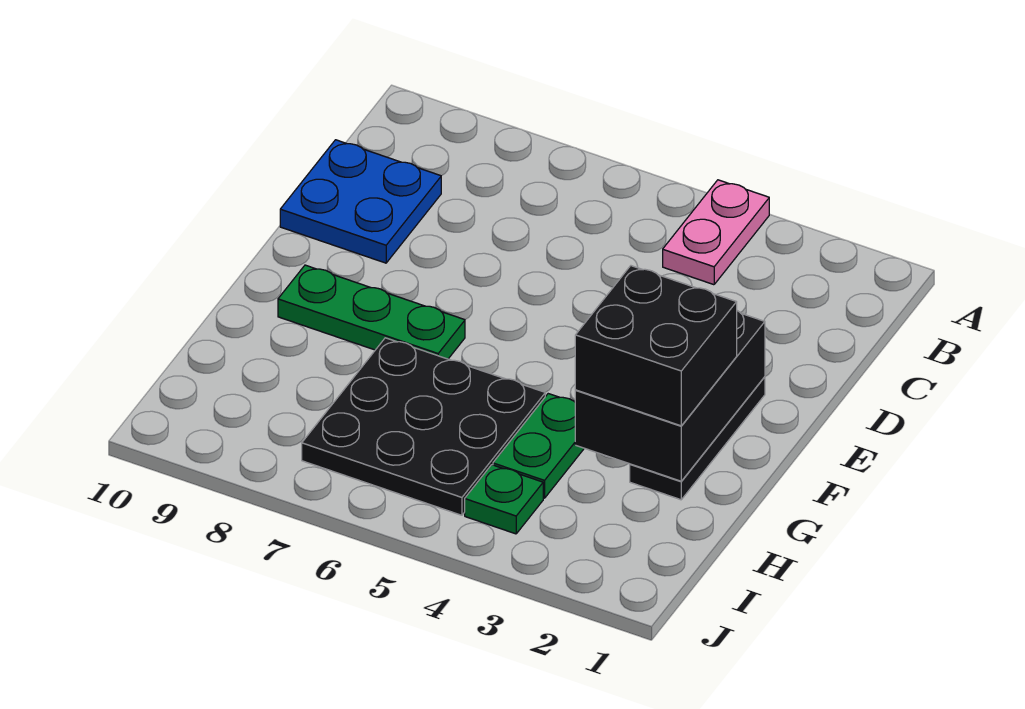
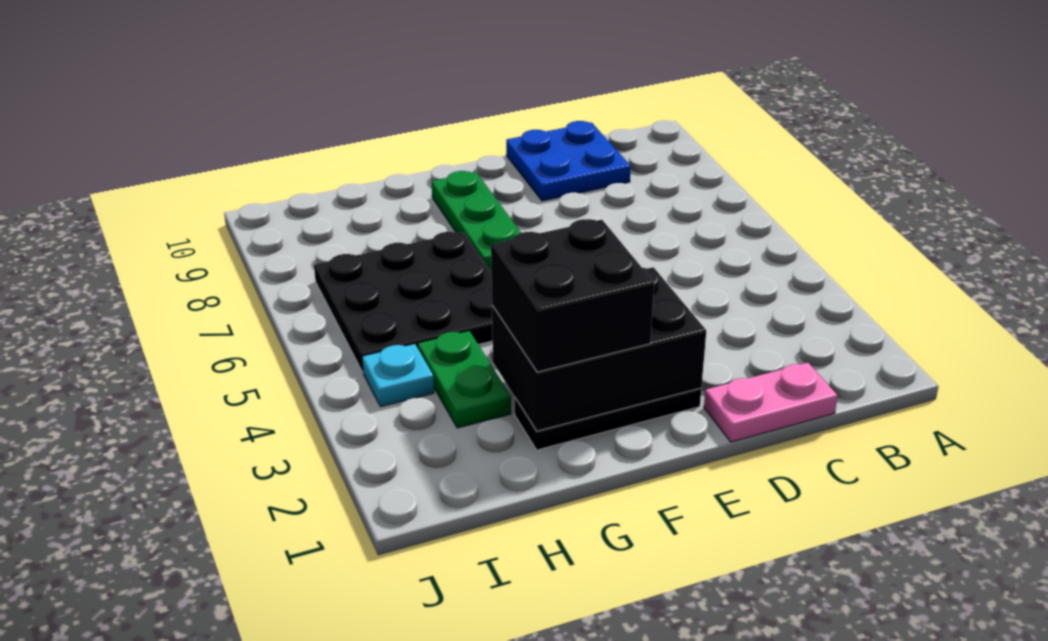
pink plate A4:B4 level 1 -> pink plate C1:D1 level 1
green plate G4:H4 level 1 -> green plate H3:H4 level 1
green plate I4 level 1 -> cyan plate I4 level 1

